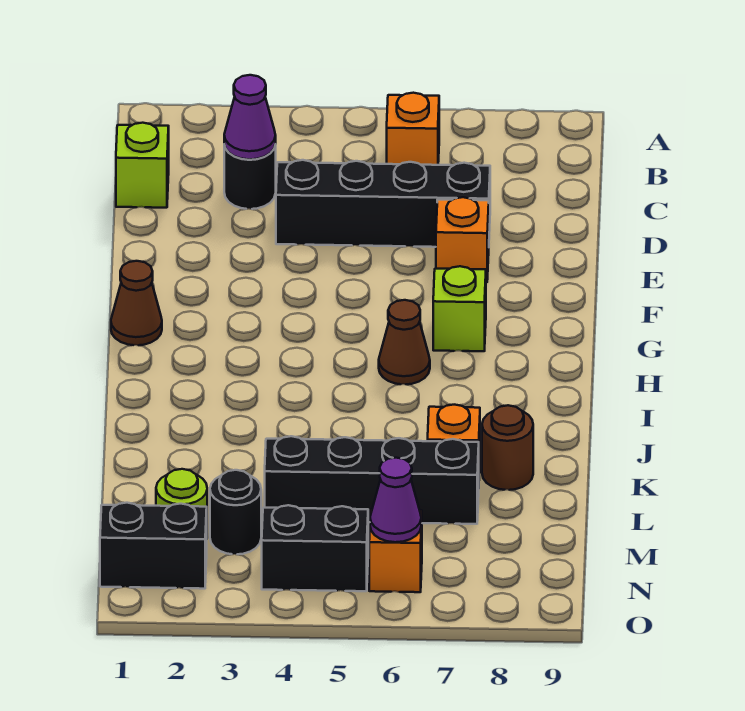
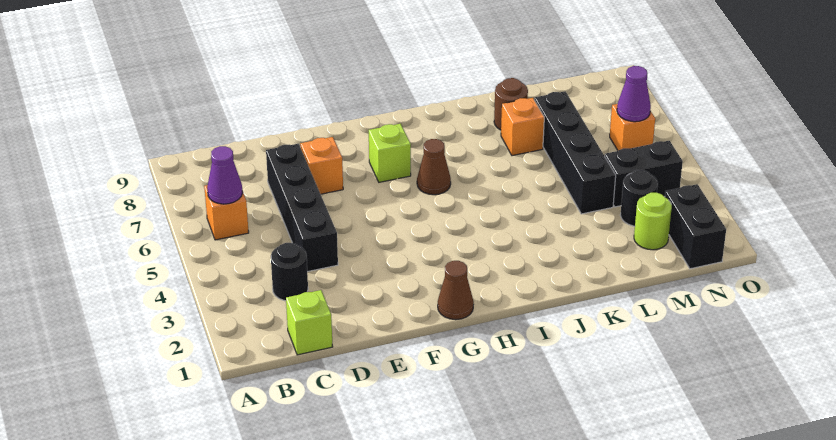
purple cone C3 level 2 -> purple cone B6 level 2
black brick N4:N5 level 1 -> black brick M4:N4 level 1

